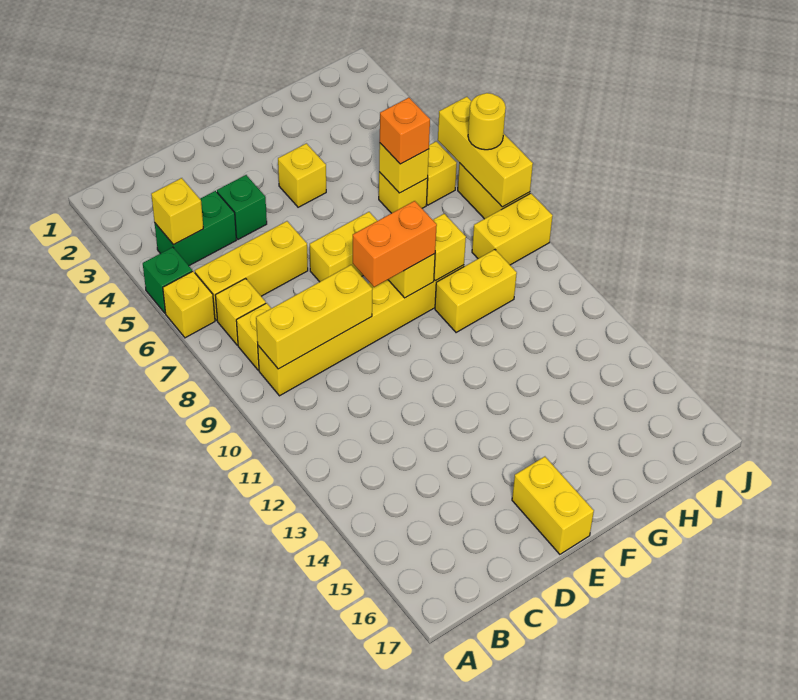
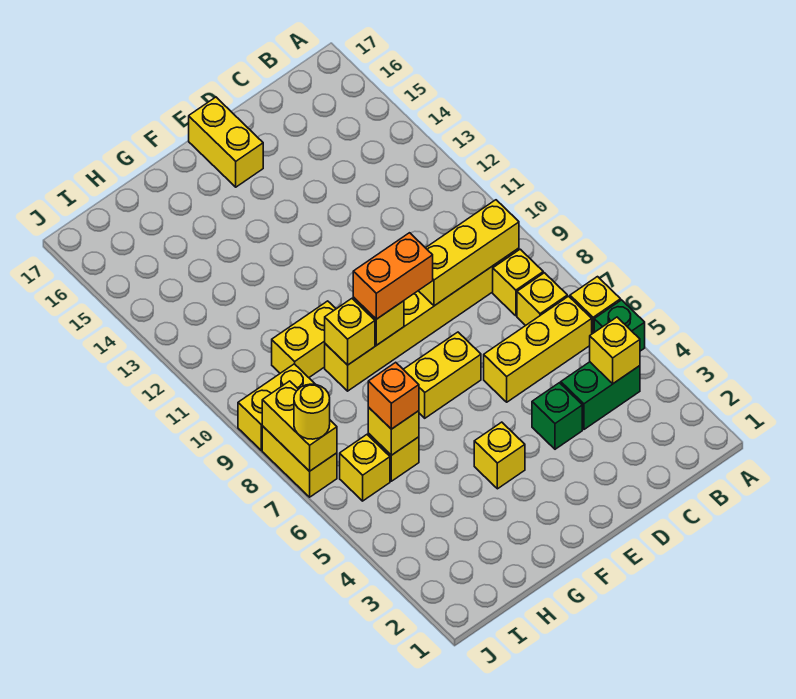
yellow brick J6:J8 level 2 -> yellow brick J7:J8 level 2

